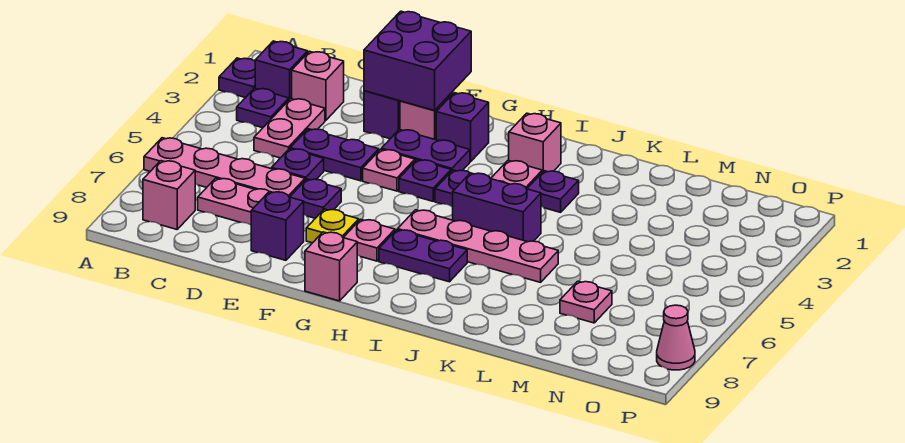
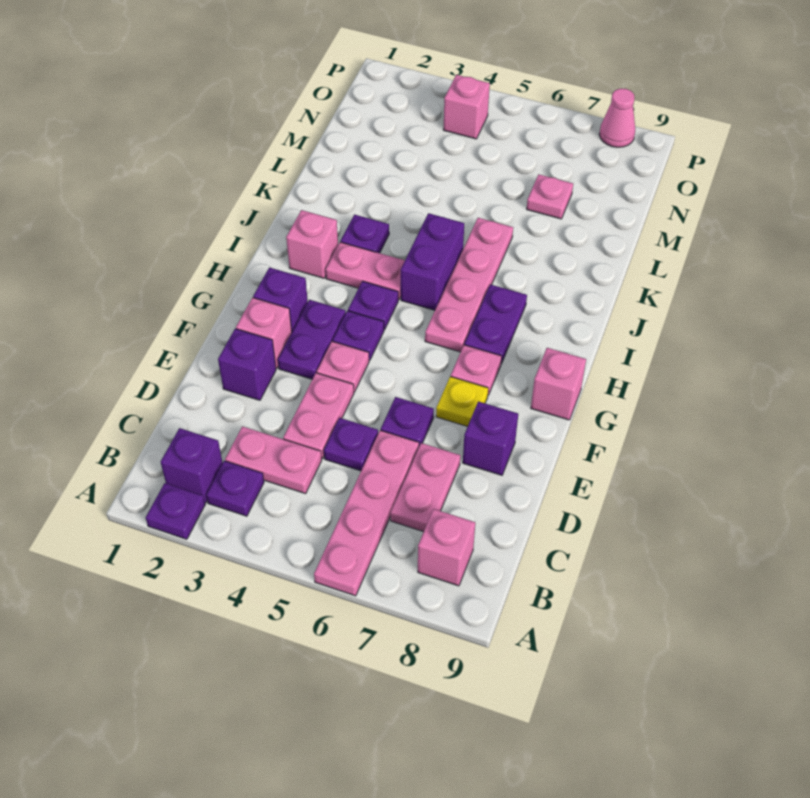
pink brick C2 level 1 -> pink brick O4 level 1
purple plate D4:E4 level 1 -> pink plate D4:E4 level 1
purple brick E1:F2 level 2 -> none

